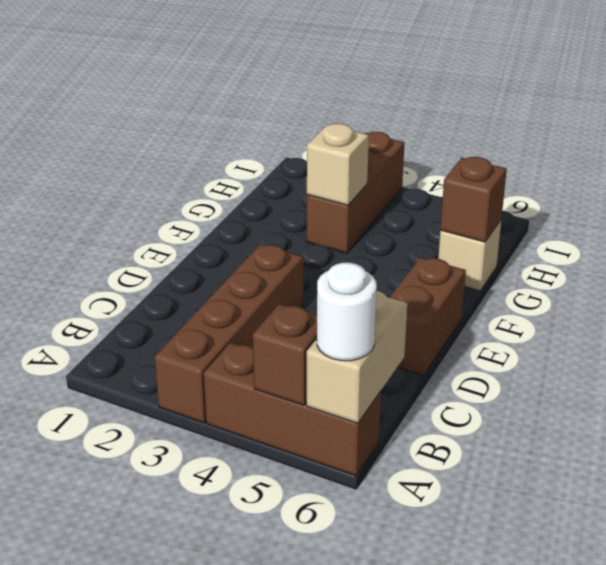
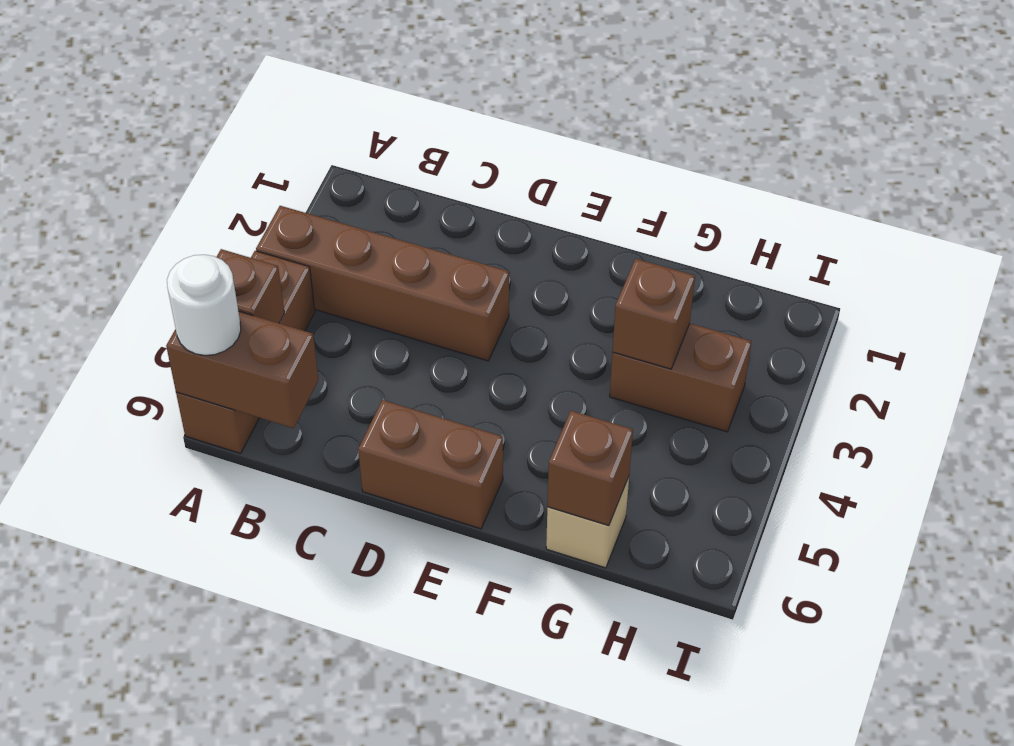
tan brick A6:B6 level 2 -> brown brick A6:B6 level 2
brown brick G3:I3 level 1 -> brown brick G3:H3 level 1
tan brick G3 level 2 -> brown brick G3 level 2

